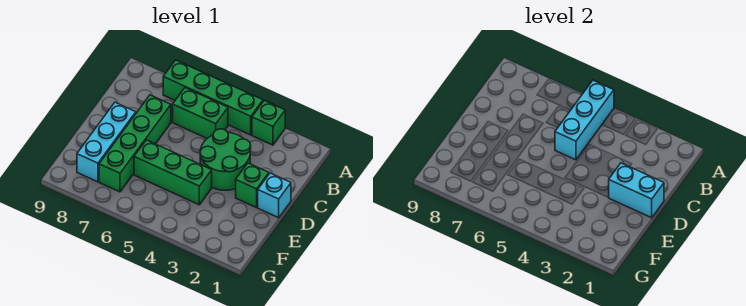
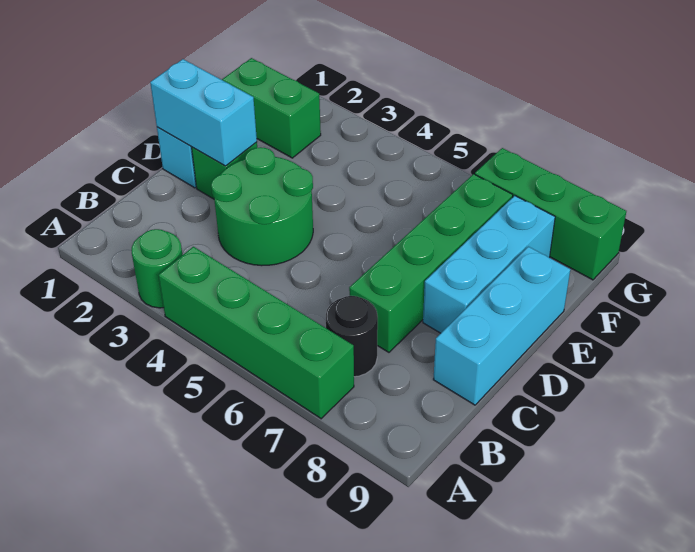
green brick A3 level 1 -> green round brick A3 level 1
cyan brick A5:C5 level 2 -> cyan brick C9:E9 level 1
green brick B5:B6 level 1 -> green brick F1:F2 level 1
none -> black round brick B7 level 1
green brick E4:E6 level 1 -> green brick G7:G9 level 1

